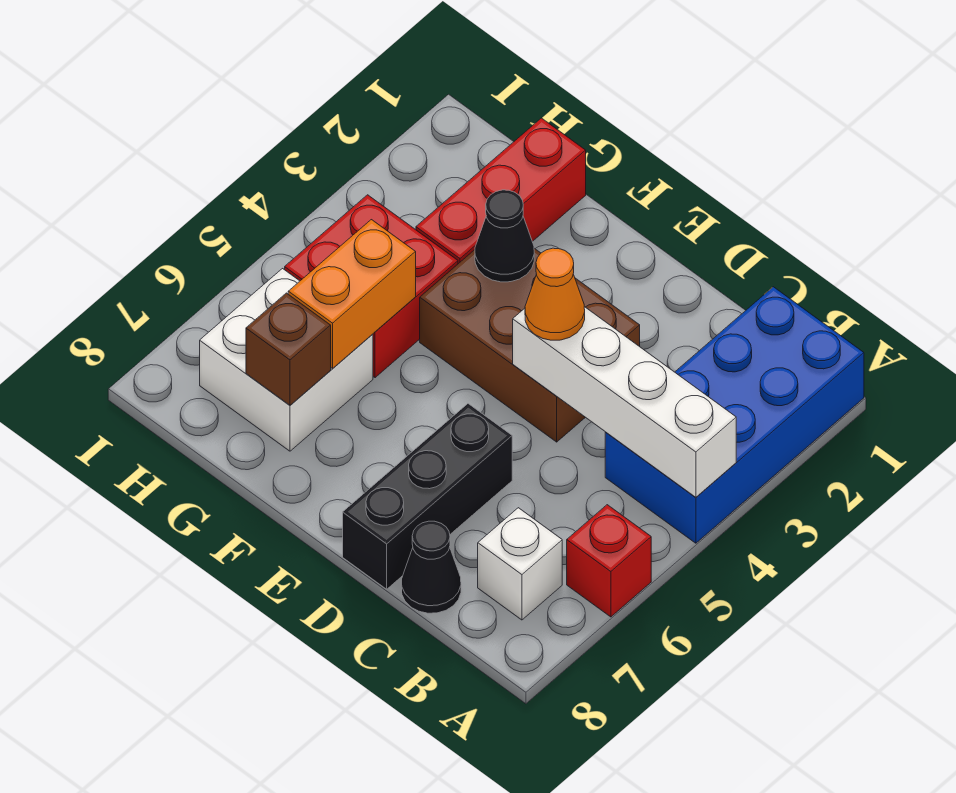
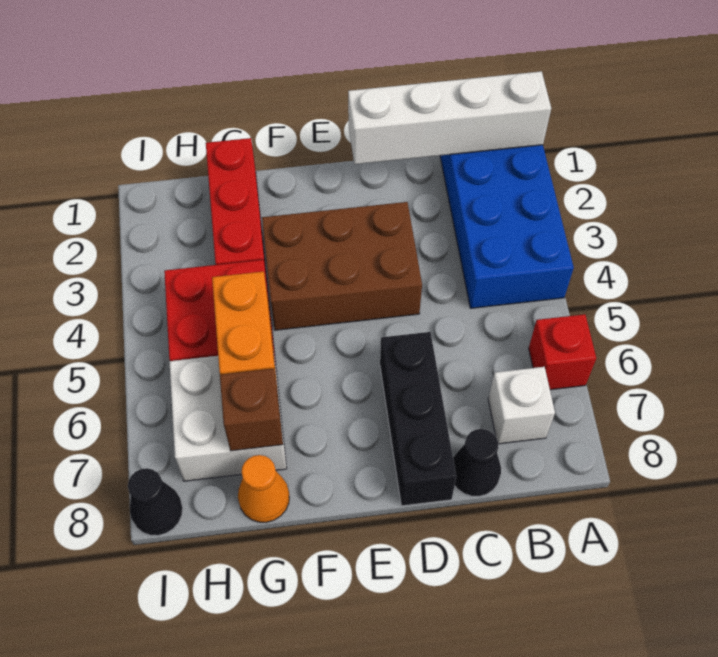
white brick A4:D4 level 2 -> white brick A1:D1 level 2
orange cone D4 level 3 -> orange cone G8 level 1
black cone F3 level 2 -> black cone I8 level 1

